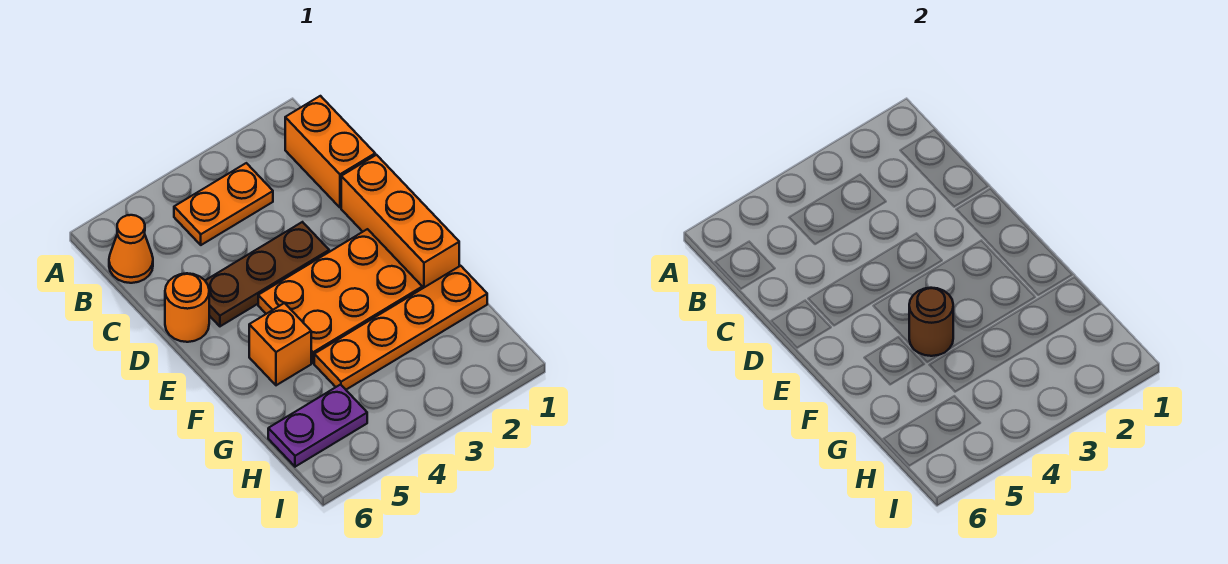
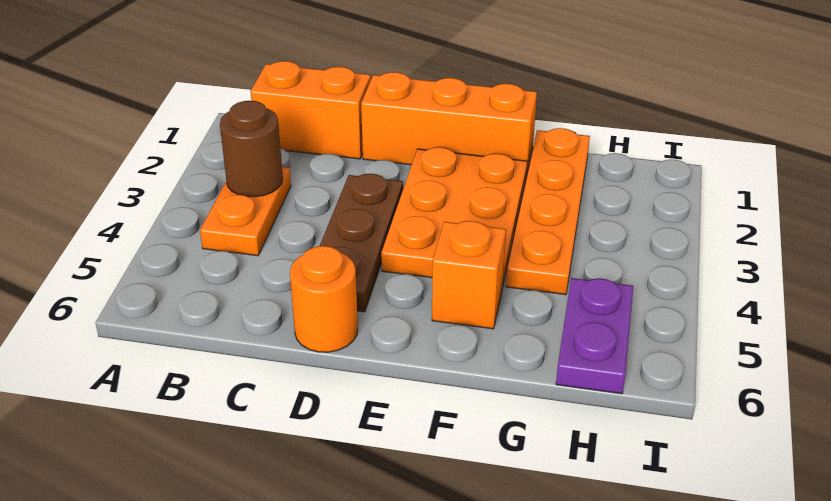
orange cone B6 level 1 -> none
brown round brick F4 level 2 -> brown round brick B3 level 2

